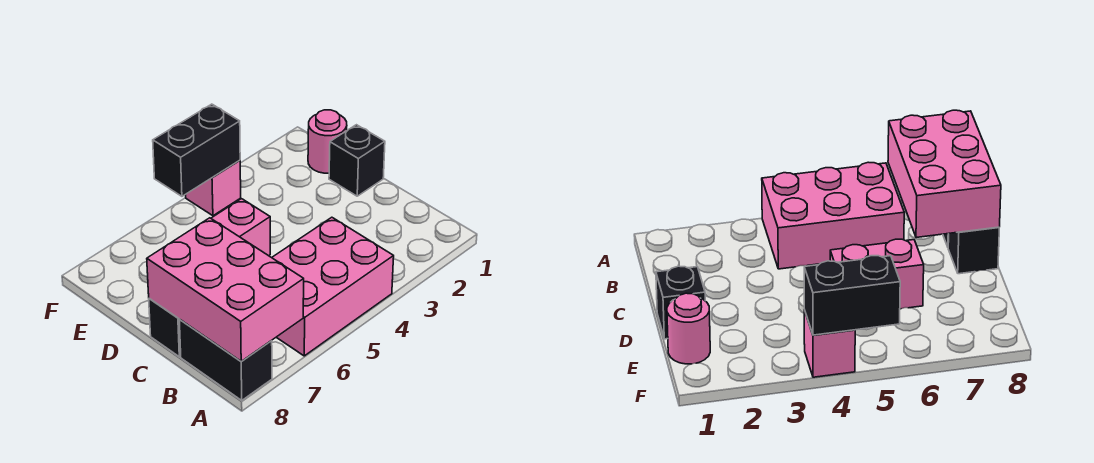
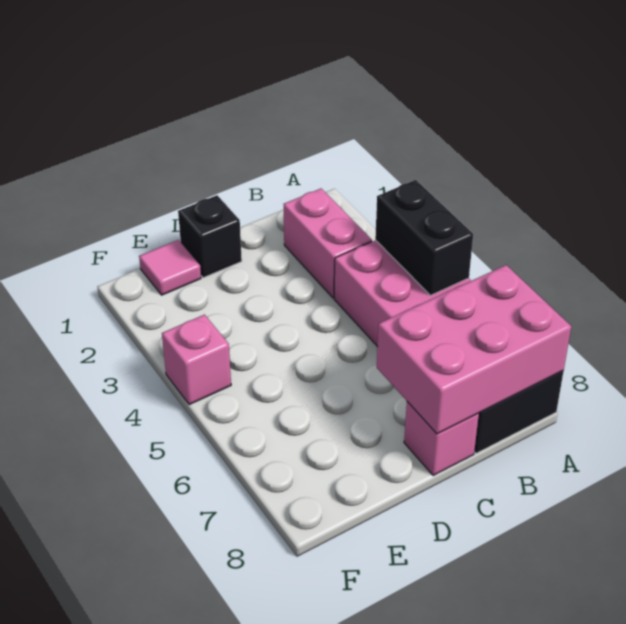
black brick C8 level 1 -> pink brick C8 level 1
pink brick D5:D6 level 1 -> pink brick B2:B3 level 1
pink round brick E1 level 1 -> pink tile E1 level 1
black brick F4:F5 level 2 -> black brick A4:A5 level 2

